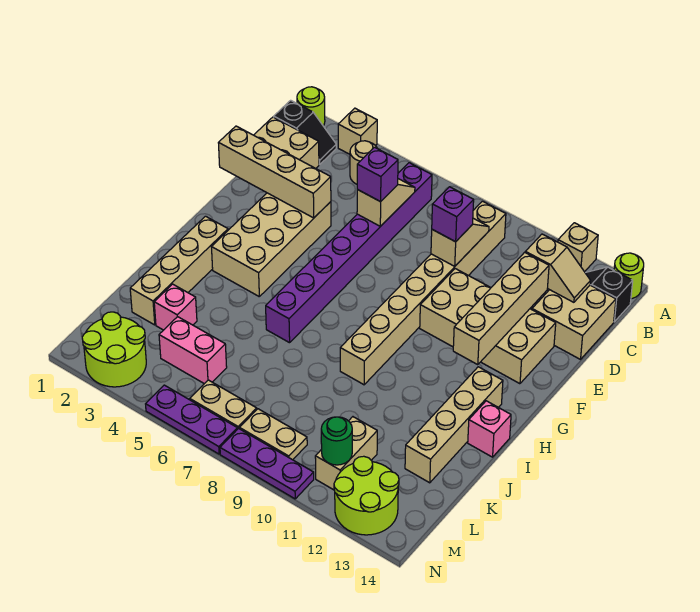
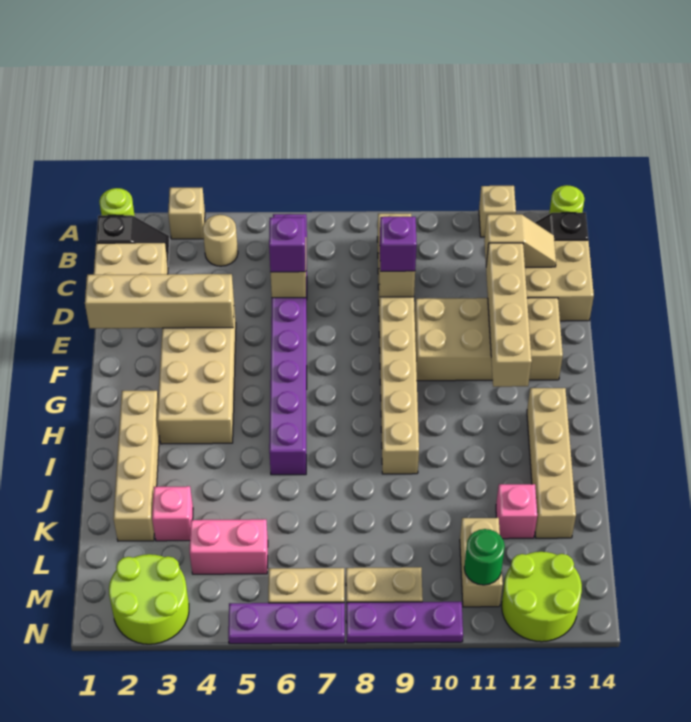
pink brick I14 level 1 -> pink brick K12 level 1

